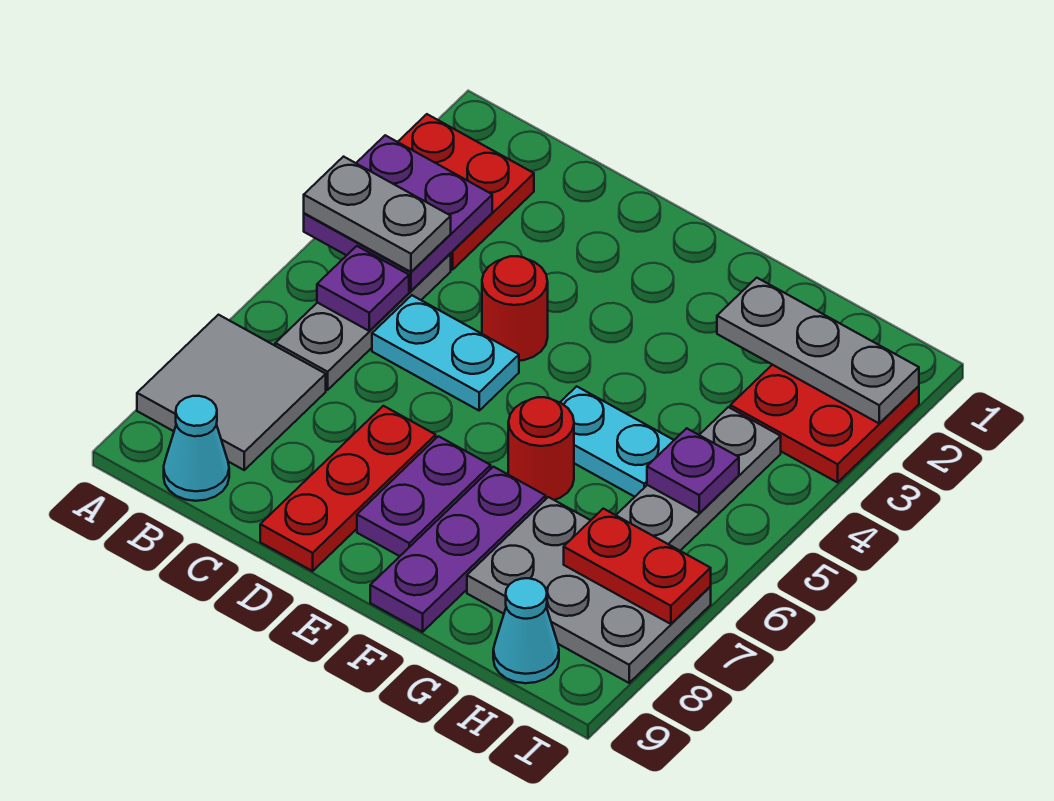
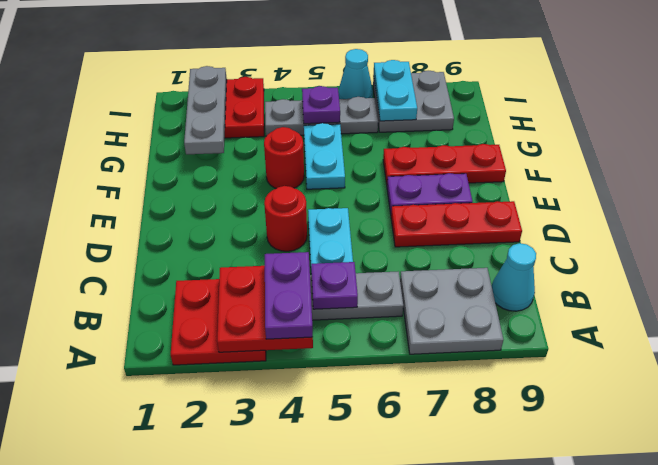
purple plate A3:B4 level 2 -> red plate A3:B4 level 2
grey plate A4:B4 level 3 -> purple plate A4:B4 level 3
grey tile A7:B8 level 1 -> grey plate A7:B8 level 1
red round brick F6 level 1 -> red round brick F4 level 1
purple plate F7:F9 level 1 -> red plate F7:F9 level 1
grey plate G7:I8 level 1 -> grey plate H7:I8 level 1
red plate H7:I7 level 2 -> cyan plate H7:I7 level 2
cyan cone H9 level 1 -> cyan cone I6 level 1

